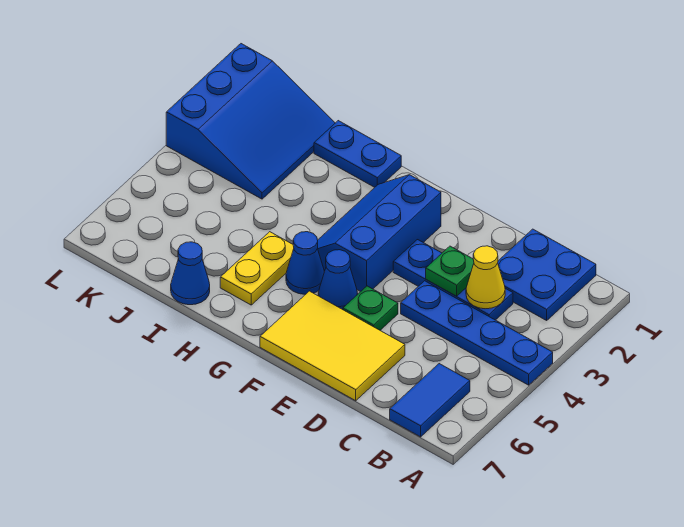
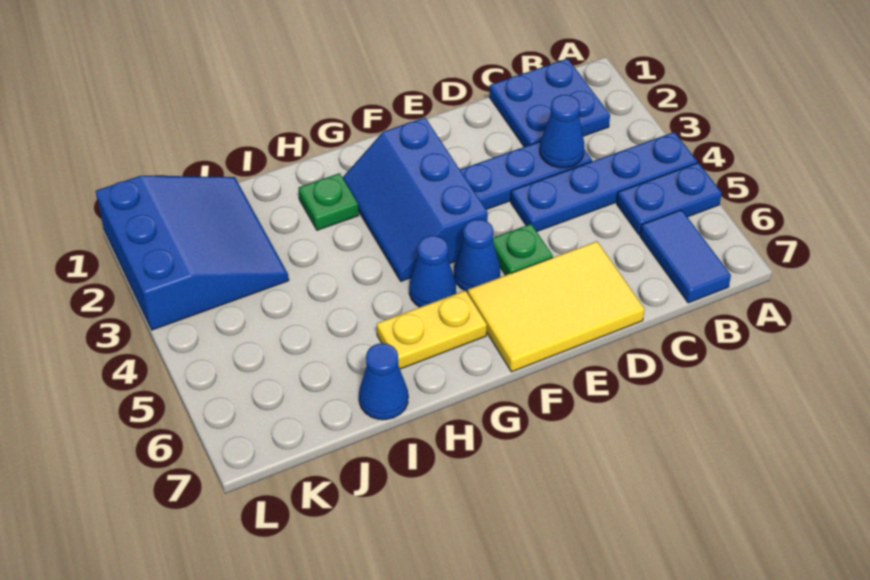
yellow cone C3 level 2 -> blue cone C3 level 2
green plate D3 level 2 -> green plate H2 level 1
blue plate H1:I1 level 1 -> blue plate A5:B5 level 1
yellow plate H5:H6 level 1 -> yellow plate G6:H6 level 1

